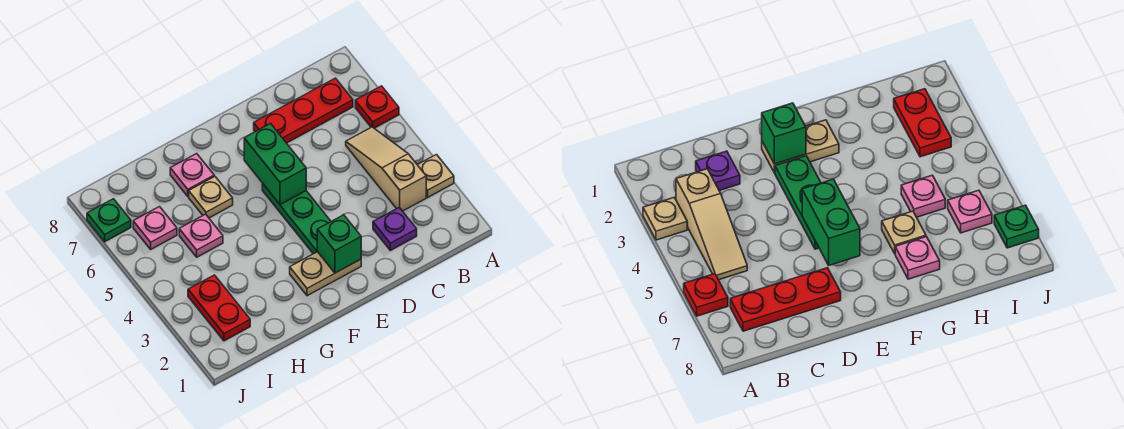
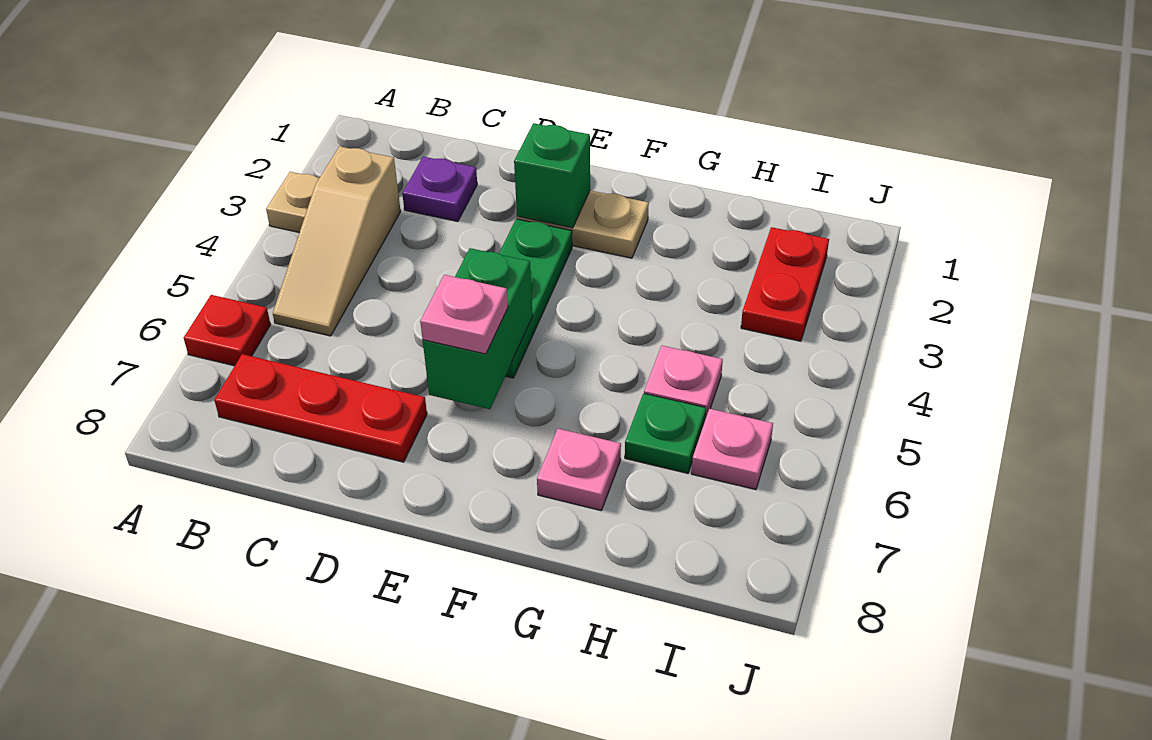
none -> pink plate E6 level 3
tan plate G6 level 1 -> none
green plate J7 level 1 -> green plate H6 level 1

